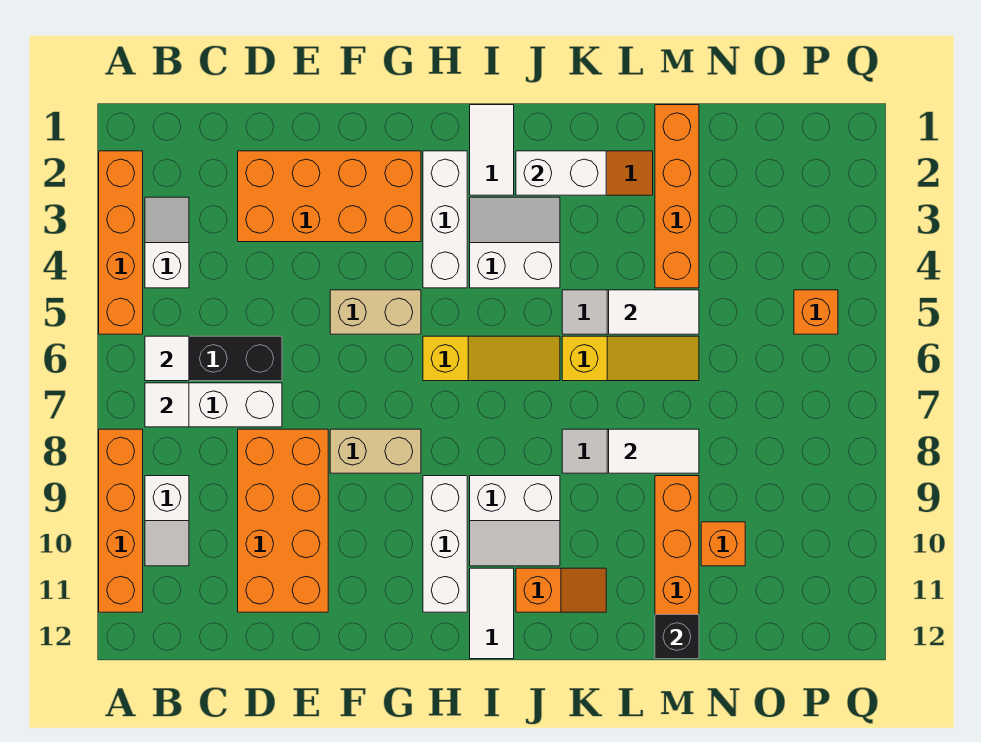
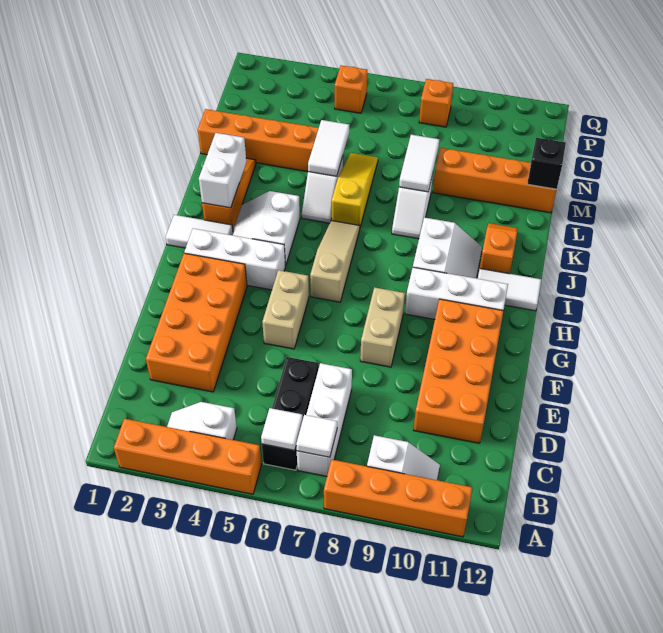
orange brick D8:E11 level 1 -> orange brick D10:G11 level 1
yellow slope H6:J6 level 1 top H -> tan slope H6:J6 level 1 top H
orange brick N10 level 1 -> orange brick P8 level 1

